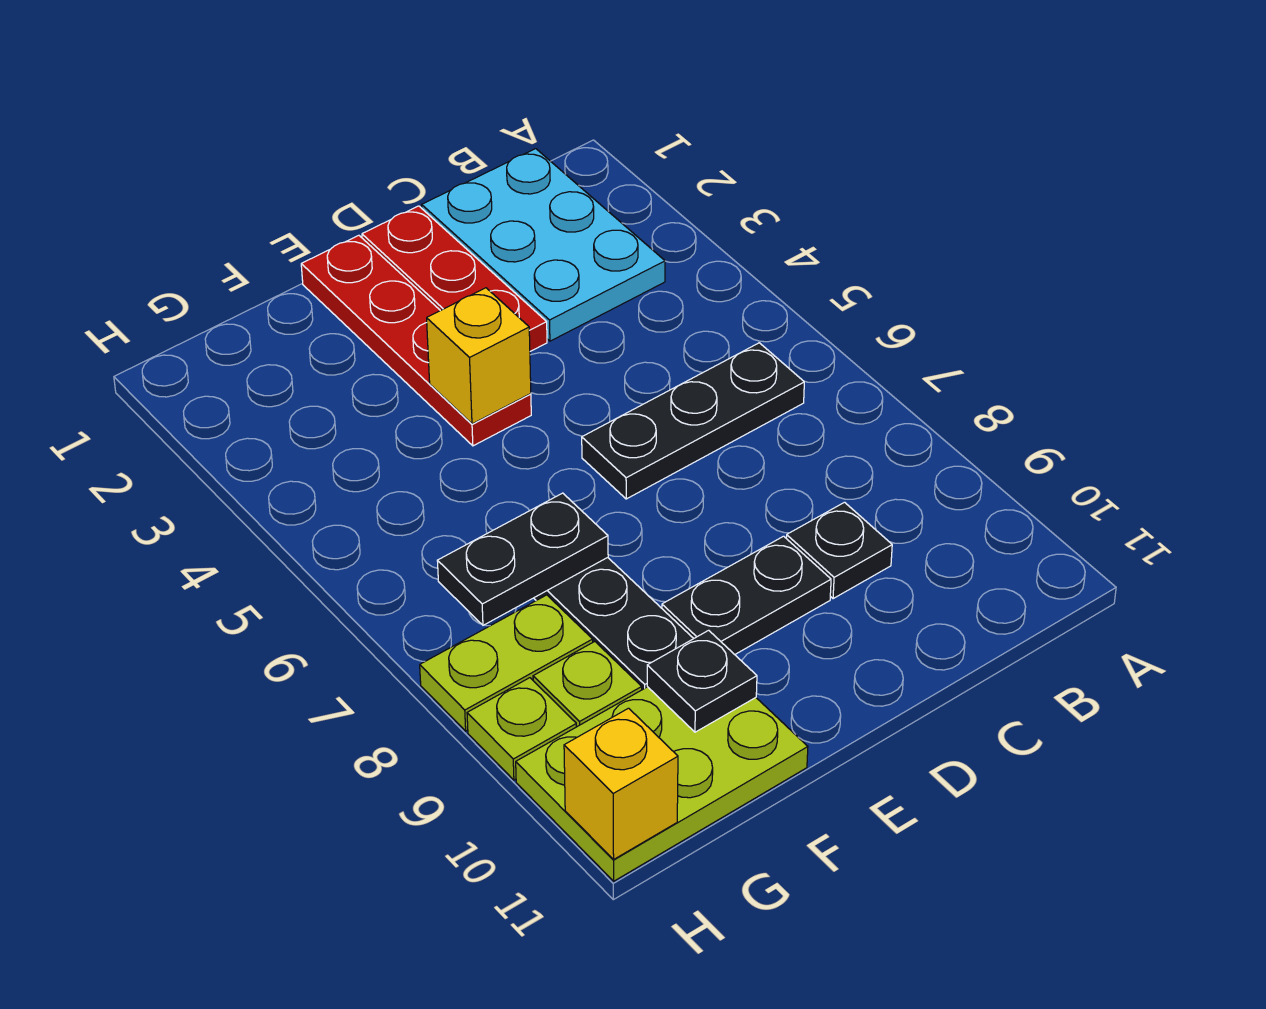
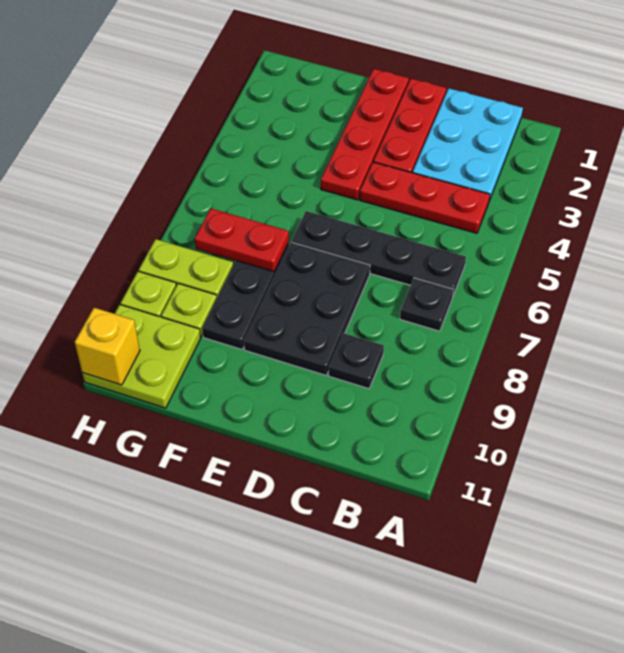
none -> red plate B4:D4 level 1
black plate B6:D6 level 1 -> black plate B6:E6 level 1
black plate D9:E9 level 1 -> black plate D7:E9 level 1
yellow brick E4 level 2 -> none
black plate F7:G7 level 2 -> red plate F7:G7 level 2
lime plate F10:H11 level 1 -> lime plate G10:H11 level 1
black plate F10 level 2 -> black plate B7 level 1

